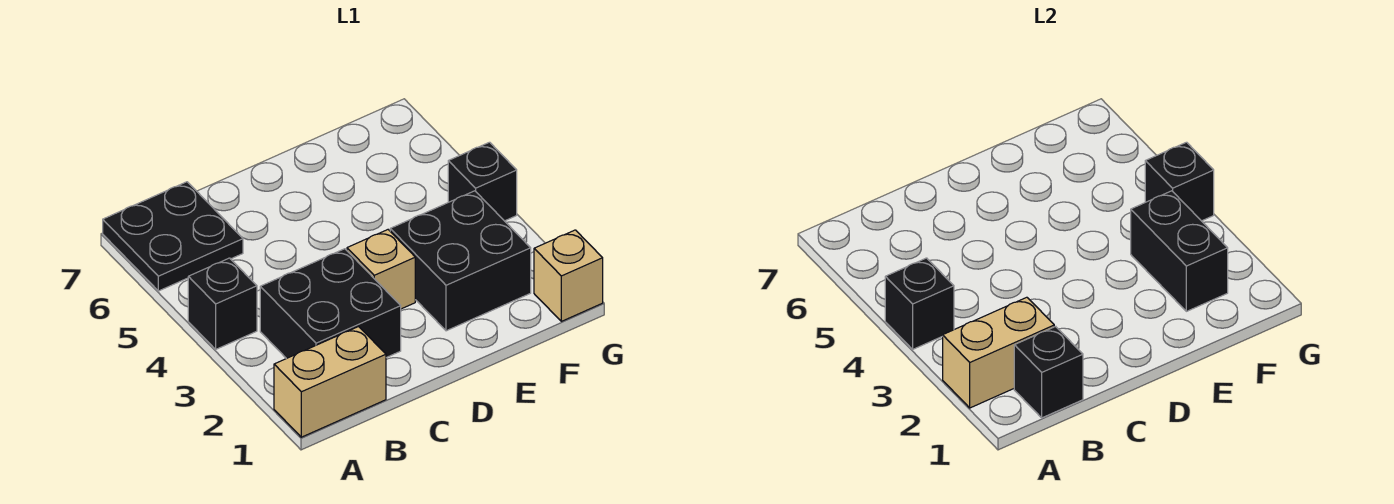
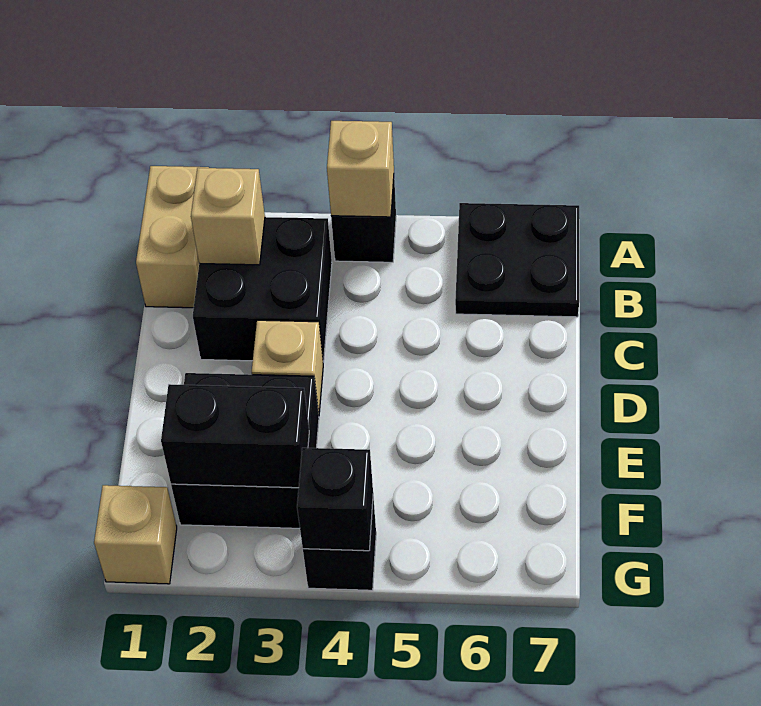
tan brick A2:B2 level 2 -> tan brick B2 level 2
black brick A4 level 2 -> tan brick A4 level 2
black brick B1 level 2 -> none

